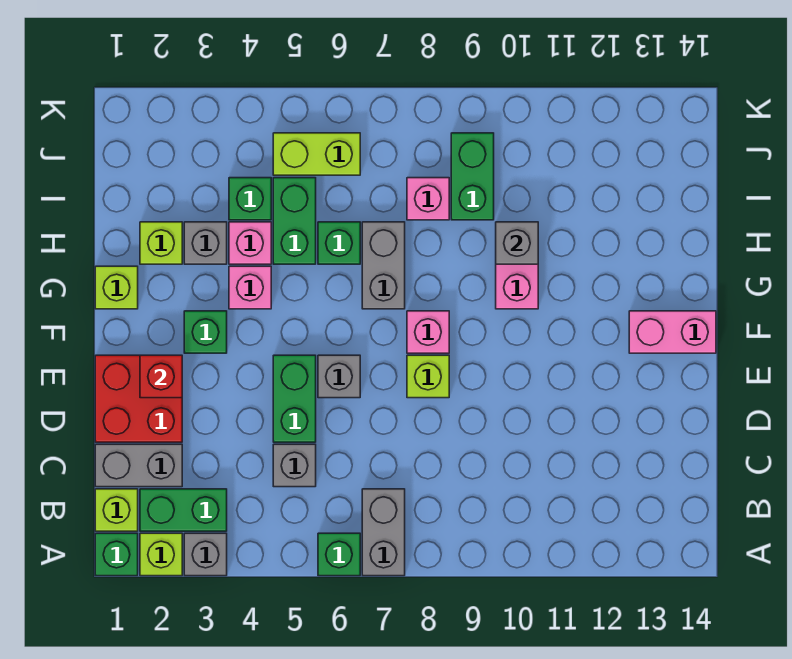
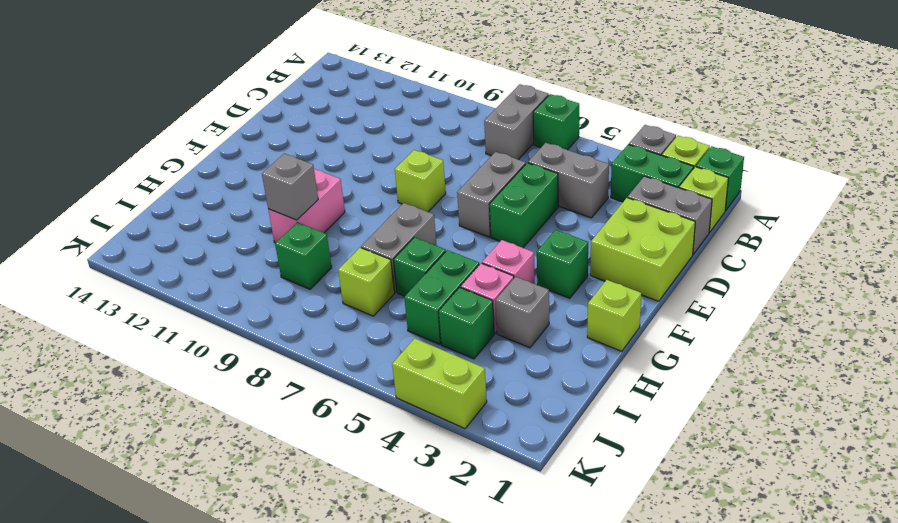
grey brick C5 level 1 -> grey brick C4:C5 level 1
red brick D1:E2 level 1 -> lime brick D1:E2 level 1
red brick E2 level 2 -> none
grey brick E6 level 1 -> grey brick D6:E6 level 1
pink brick F8 level 1 -> none
pink brick F13:F14 level 1 -> none
lime brick H2 level 1 -> lime brick I7 level 1
pink brick I8 level 1 -> none
green brick I9:J9 level 1 -> green brick I9 level 1
lime brick J5:J6 level 1 -> lime brick K3:K4 level 1

